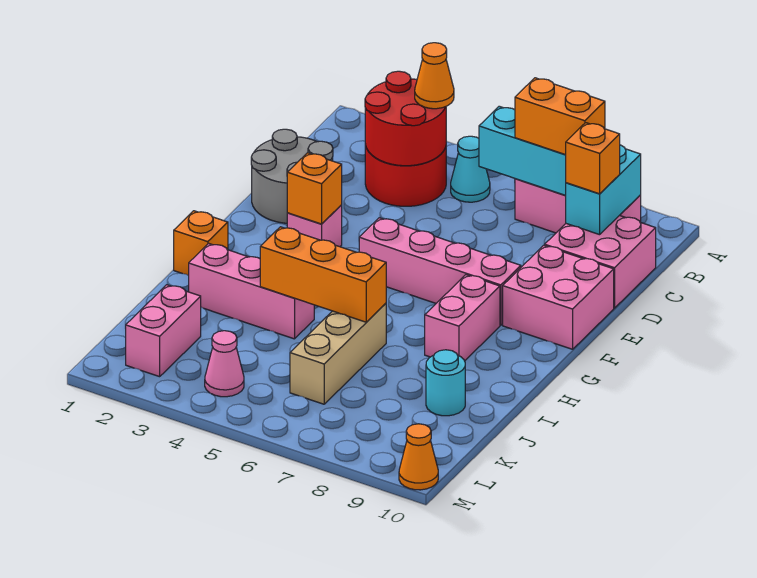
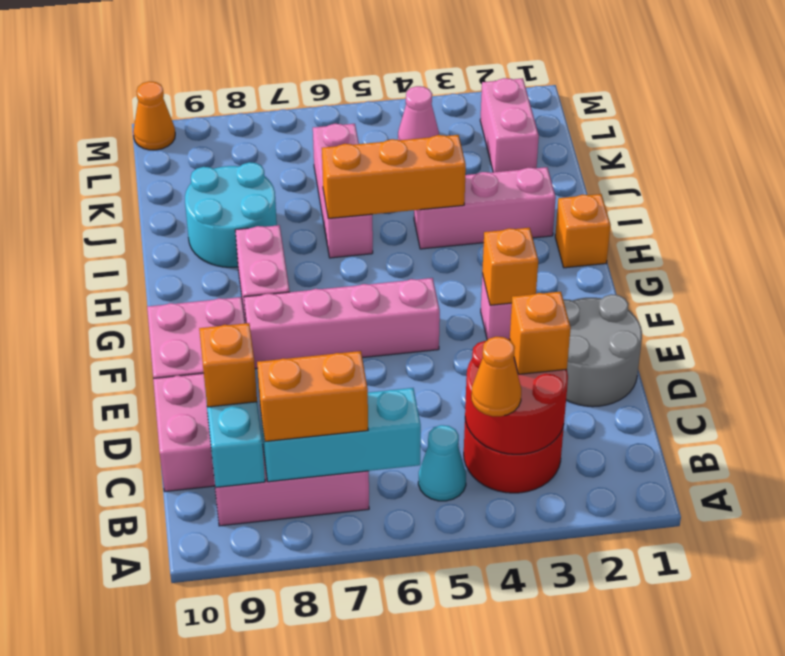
none -> orange brick C3 level 3
tan brick I6:K6 level 1 -> pink brick I6:K6 level 1
cyan round brick J9 level 1 -> cyan round brick I8:J9 level 1

